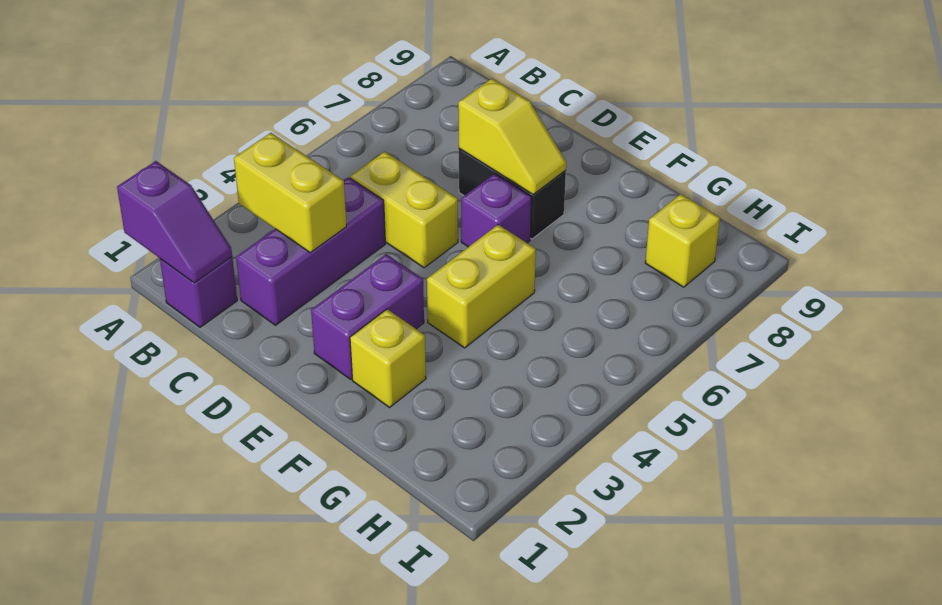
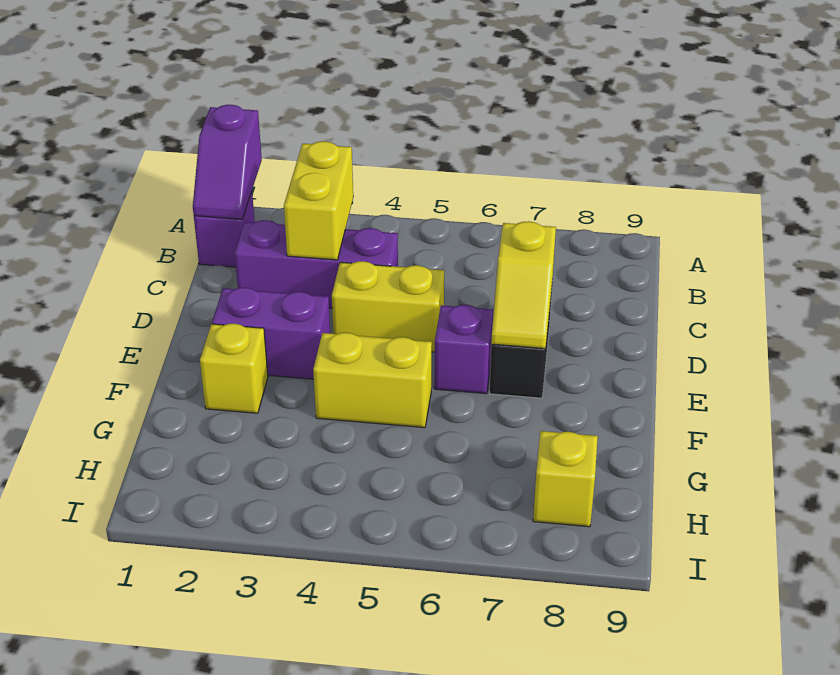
yellow brick C5:D5 level 1 -> yellow brick D4:D5 level 1

